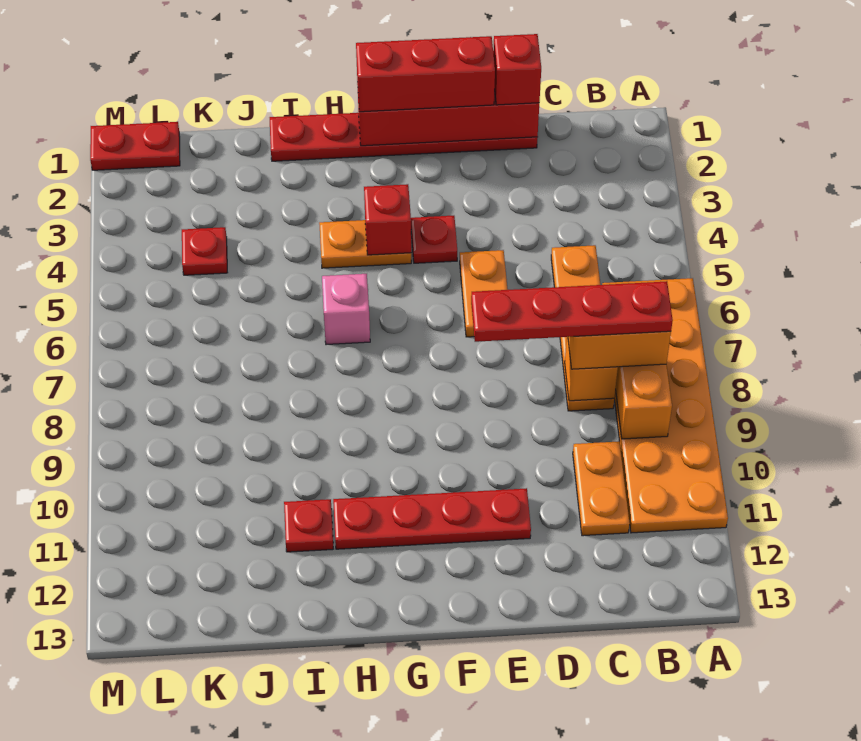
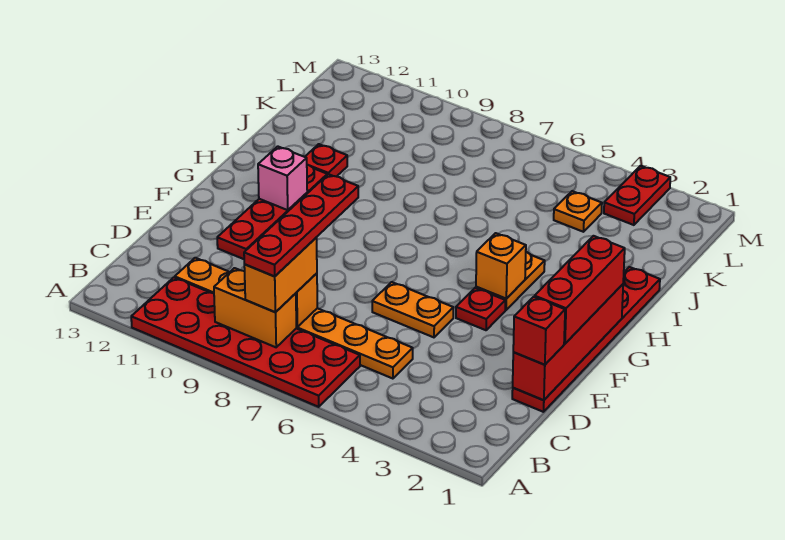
orange plate A6:B11 level 1 -> red plate A6:B11 level 1
red brick G4 level 2 -> orange brick G4 level 2
pink brick H6 level 1 -> pink brick G11 level 2
red plate K4 level 1 -> orange plate K4 level 1
red plate L1:M1 level 1 -> red plate L3:M3 level 1

